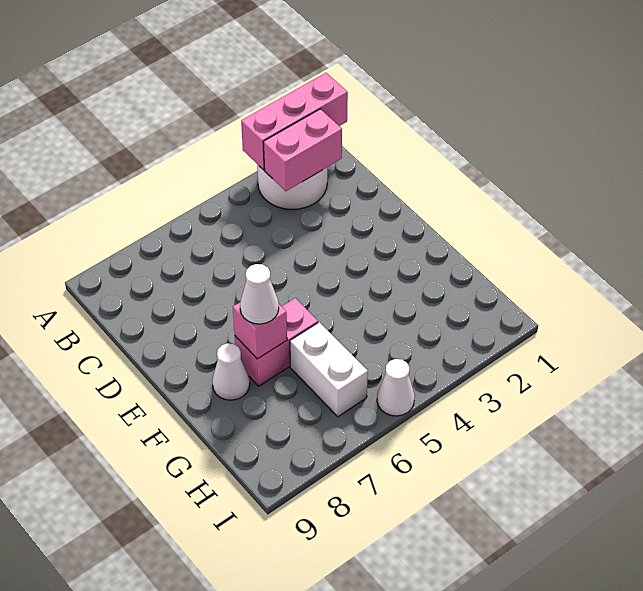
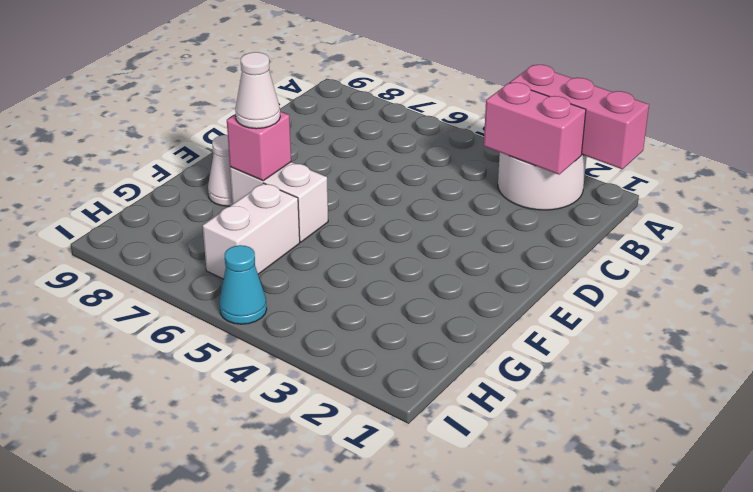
pink brick F6:F7 level 1 -> white brick F6:F7 level 1
white cone I5 level 1 -> cyan cone I5 level 1

